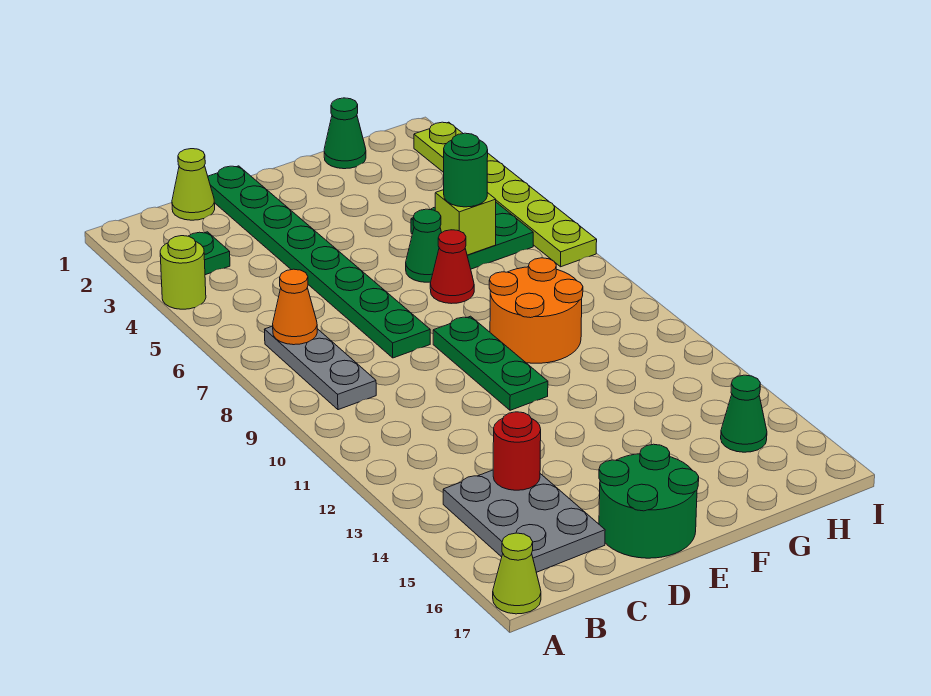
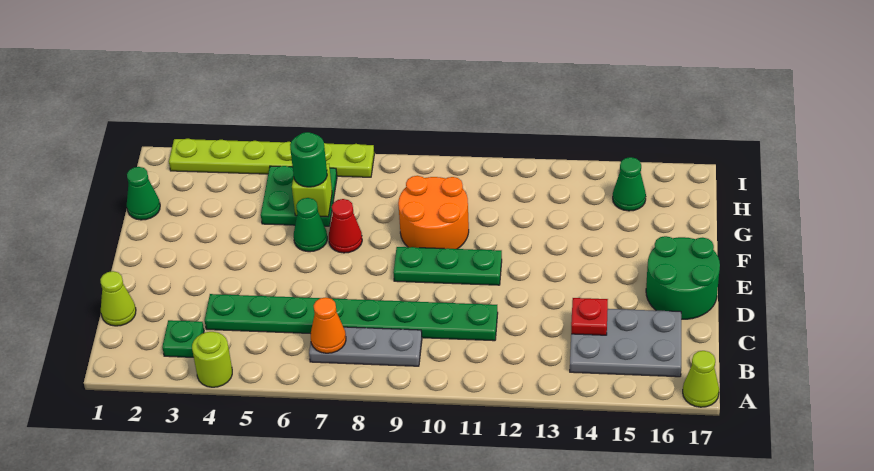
red round brick C14 level 2 -> red plate C14 level 2
green plate D1:D8 level 1 -> green plate C4:C11 level 1

